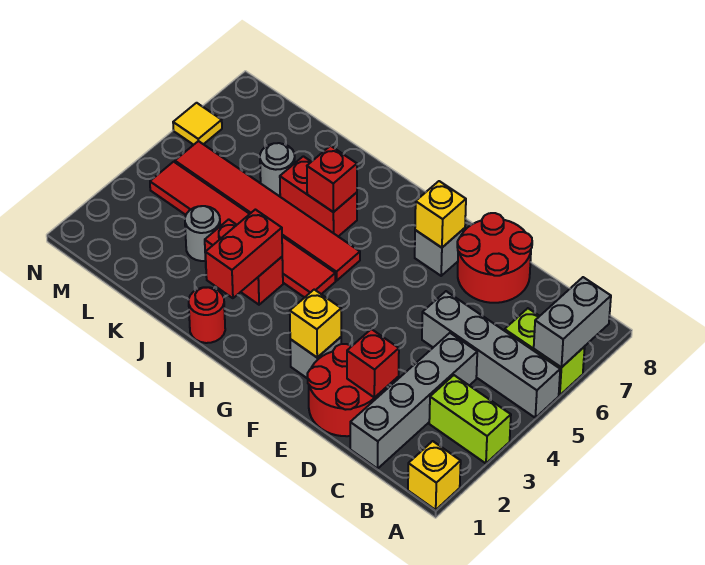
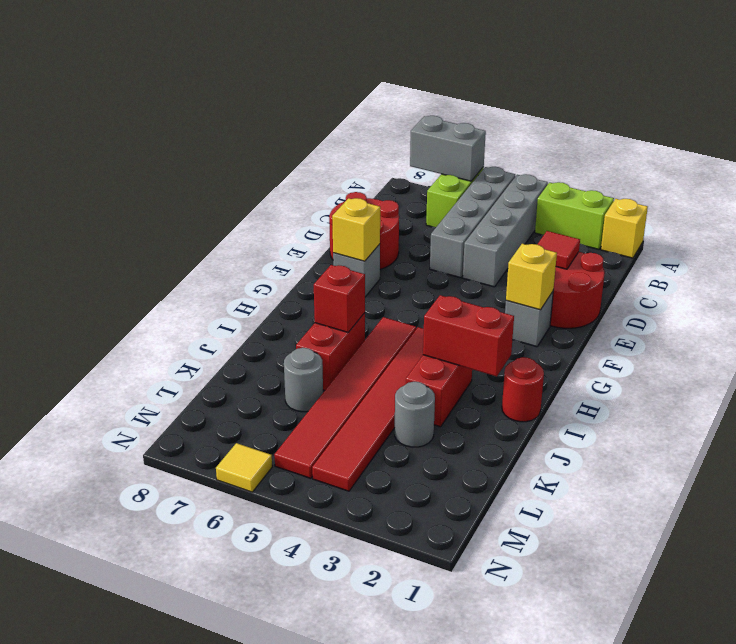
lime brick A3:B3 level 1 -> lime brick A2:A3 level 1
grey brick C1:C4 level 1 -> grey brick A4:D4 level 1
red brick D2 level 2 -> red tile D2 level 2

